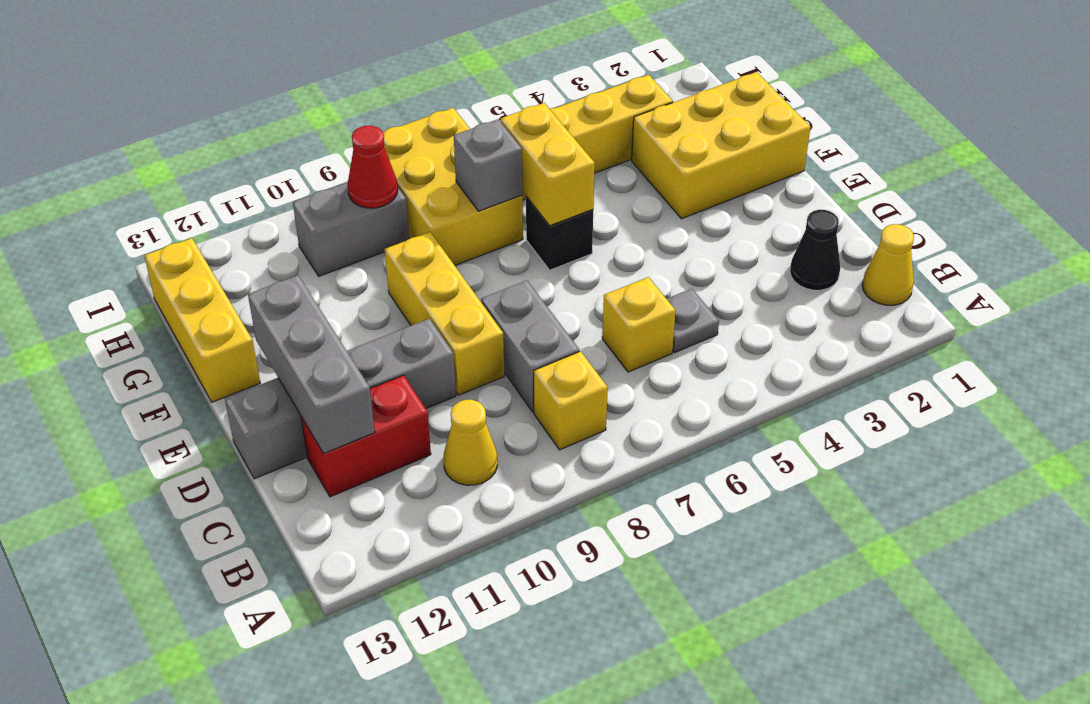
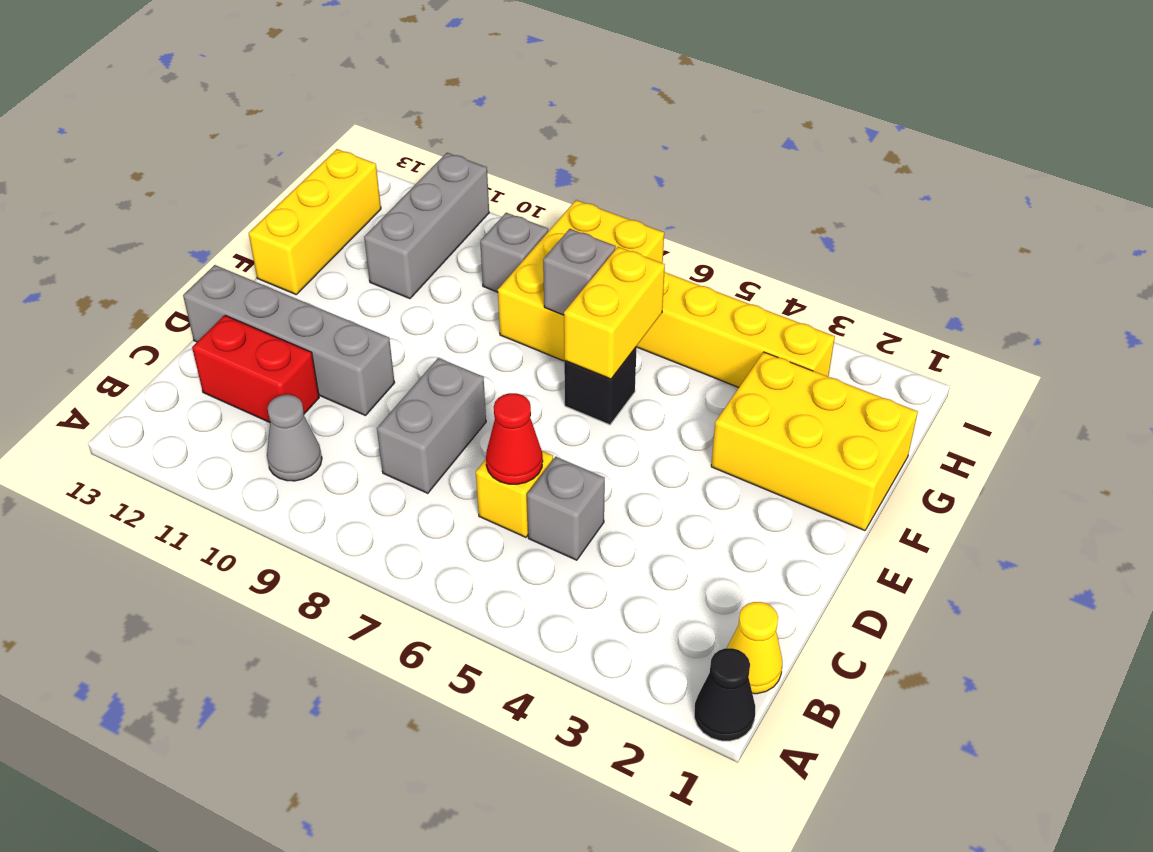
yellow brick B8 level 1 -> none
yellow cone B10 level 1 -> grey cone B10 level 1
black cone C2 level 1 -> black cone A1 level 1
grey plate C5 level 1 -> grey brick C5 level 1
grey brick C12:E12 level 2 -> grey brick G11:I11 level 1
yellow brick D9:F9 level 1 -> none
grey brick H9:H10 level 1 -> grey brick H9 level 1
red cone H9 level 2 -> red cone C6 level 2

